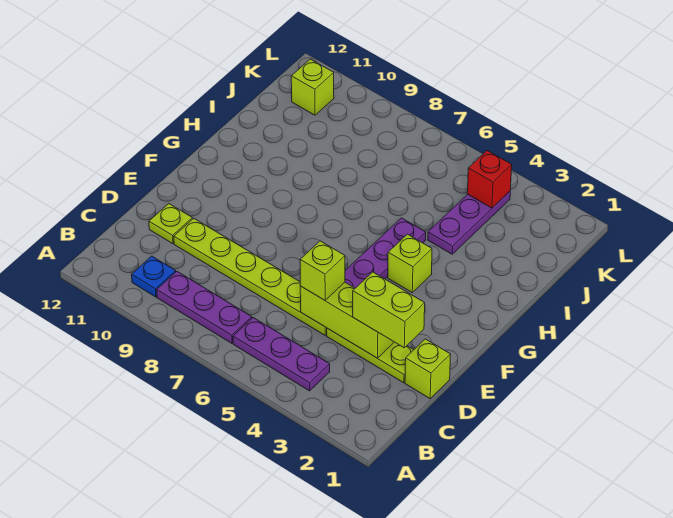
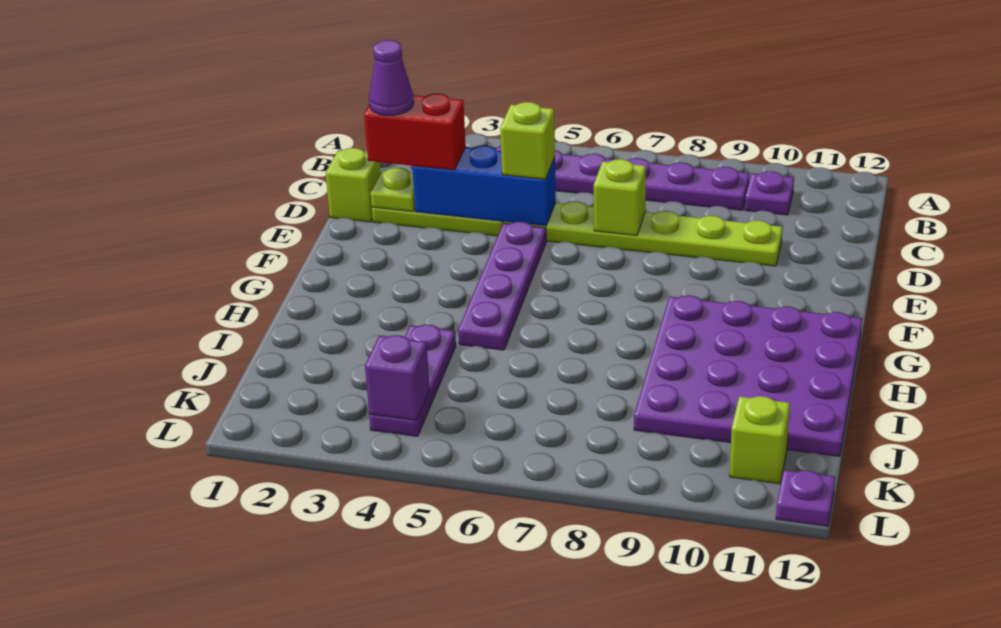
blue plate B10 level 1 -> purple plate B10 level 1
lime brick D2:D3 level 3 -> red brick D2:D3 level 3
none -> purple cone D2 level 4
lime brick D3:D5 level 2 -> blue brick D3:D5 level 2
lime plate D11 level 1 -> lime plate D2 level 2
lime brick G4 level 1 -> lime brick D7 level 2
none -> purple plate G9:J12 level 1
red brick K4 level 2 -> purple brick K4 level 2
none -> purple plate L12 level 1

